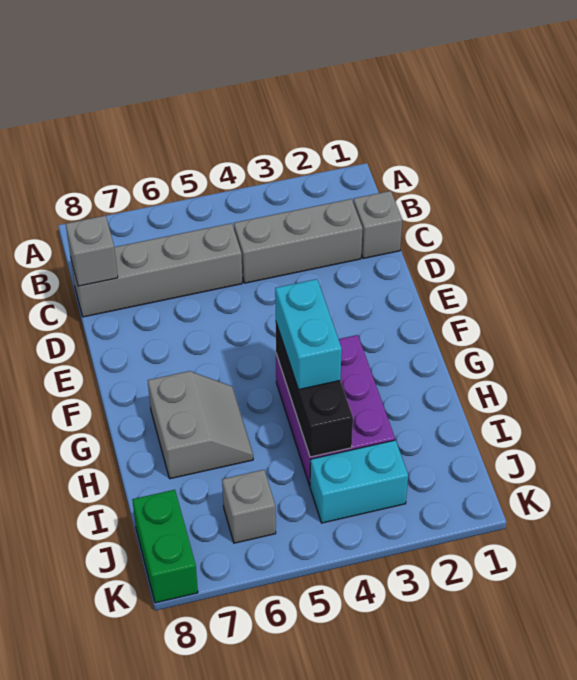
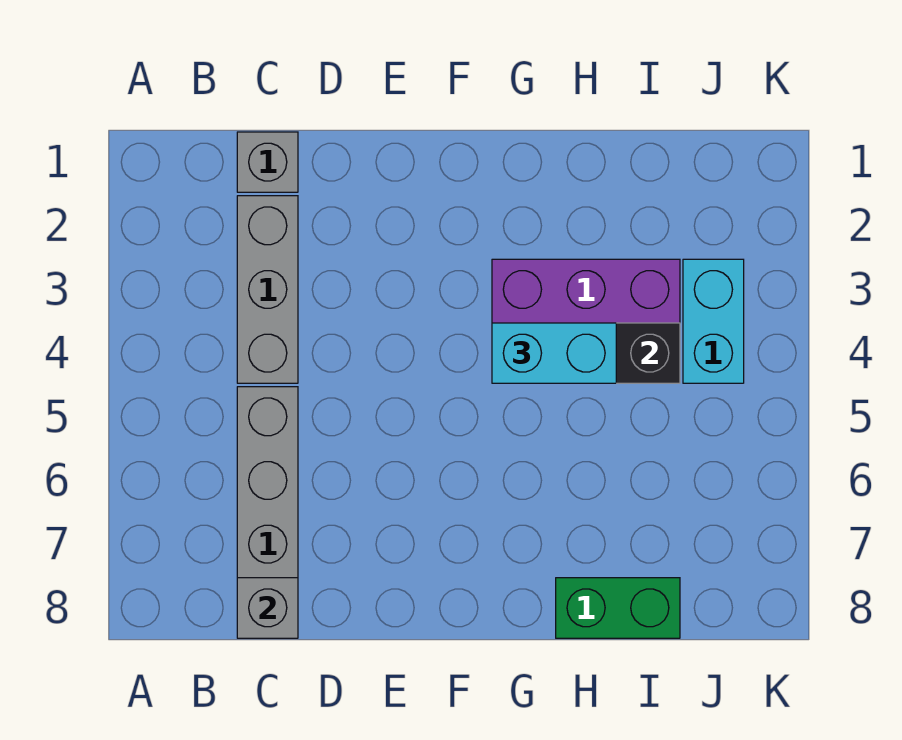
grey slope G6:H7 level 1 top 7 -> none
grey brick J6 level 1 -> none
green brick J8:K8 level 1 -> green brick H8:I8 level 1

